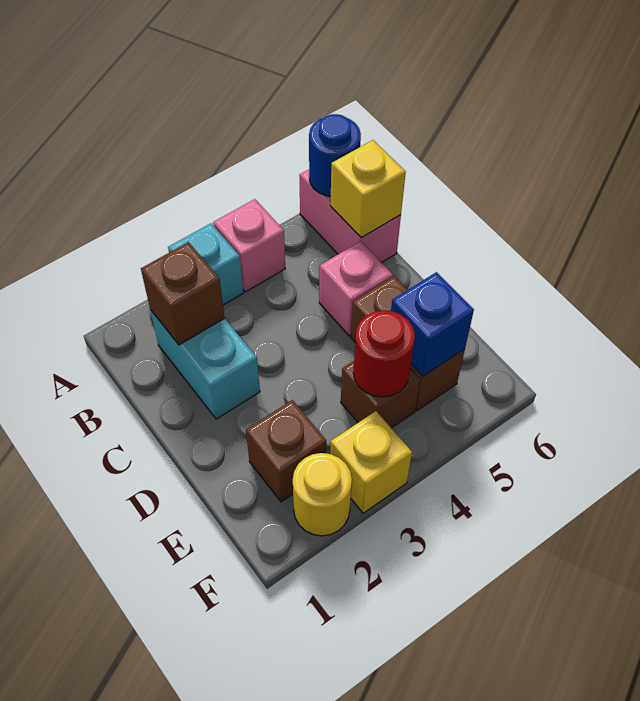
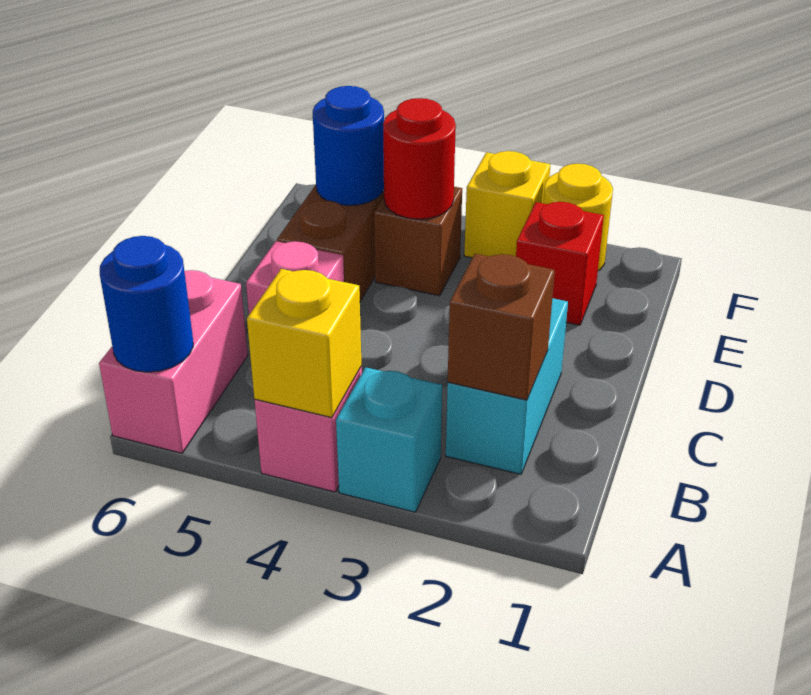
yellow brick B6 level 2 -> yellow brick A4 level 2
brown brick E2 level 1 -> red brick E2 level 1
blue brick E5 level 2 -> blue round brick E5 level 2

